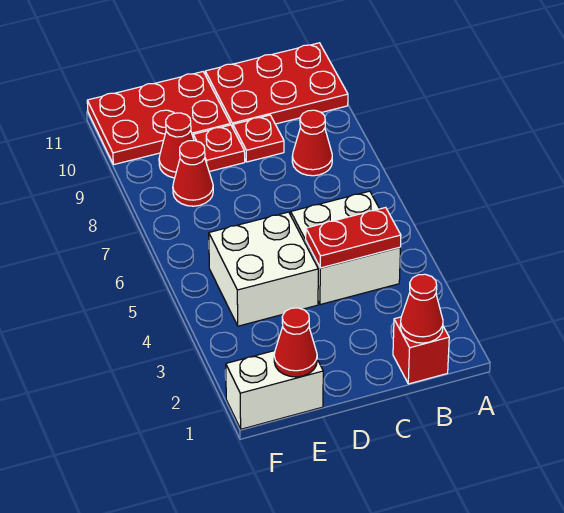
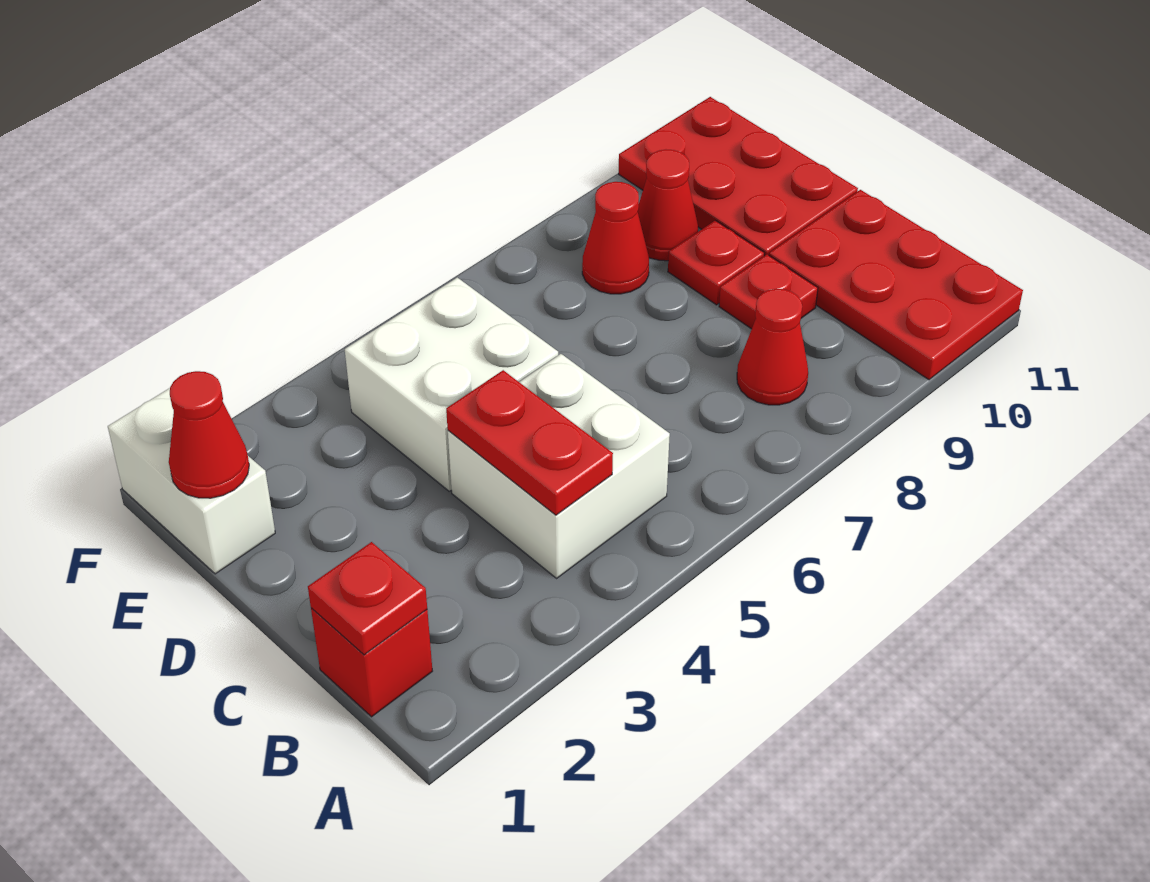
red cone B1 level 2 -> red plate B1 level 2

